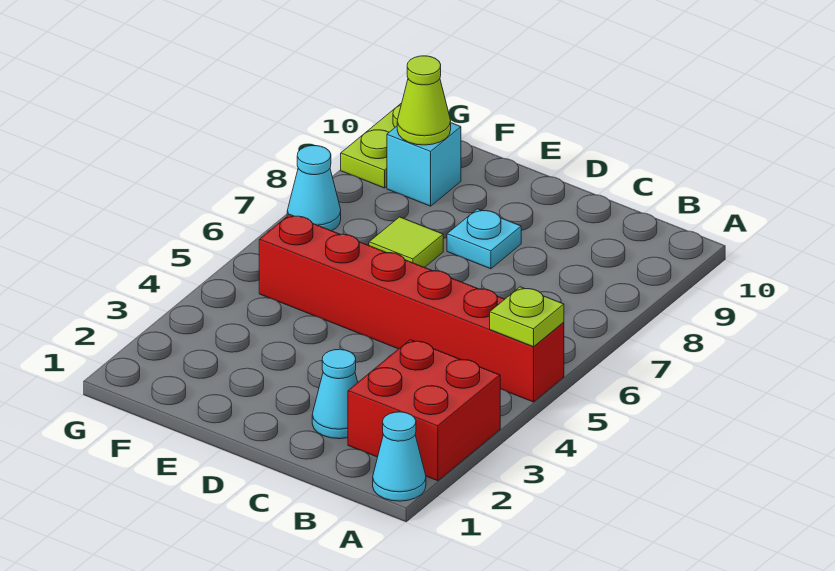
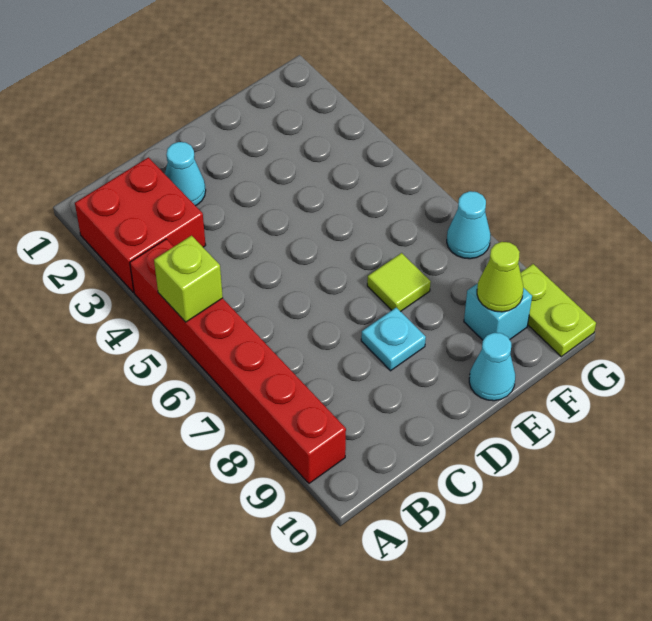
cyan cone A1 level 1 -> cyan cone E10 level 1
red brick A5:F5 level 1 -> red brick A4:A9 level 1
lime plate A5 level 2 -> lime brick A5 level 2

